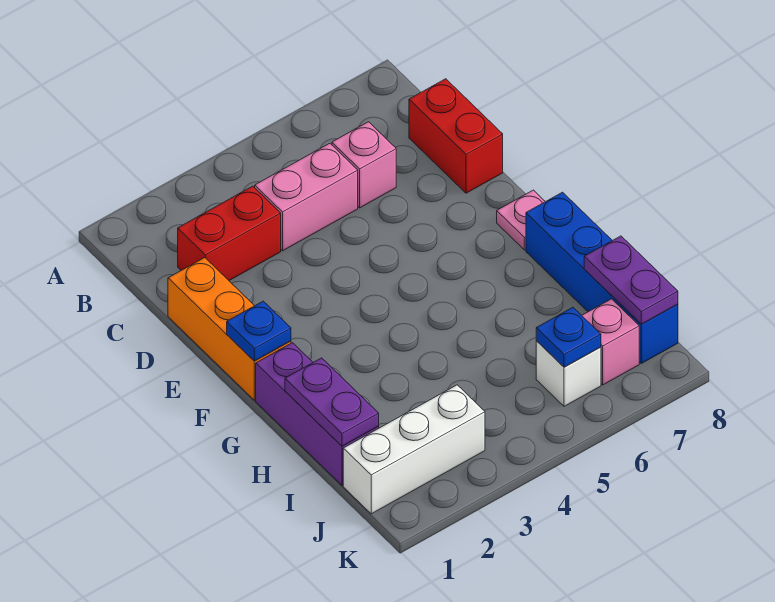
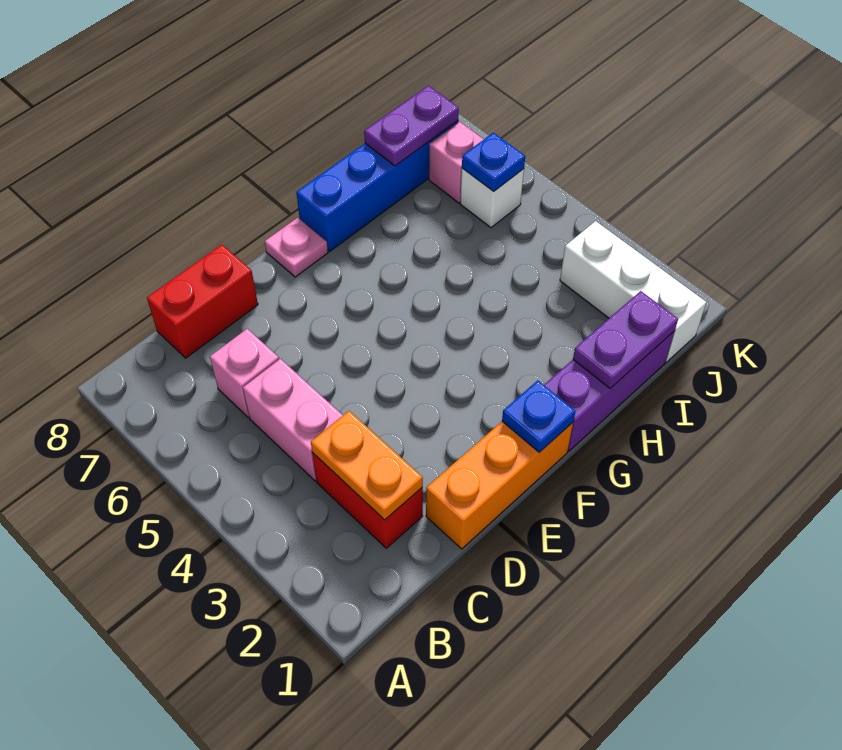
none -> orange plate C2:C3 level 2

